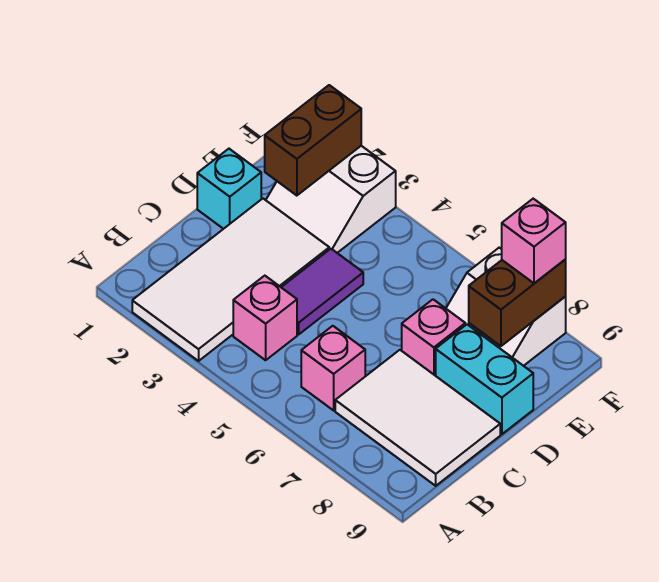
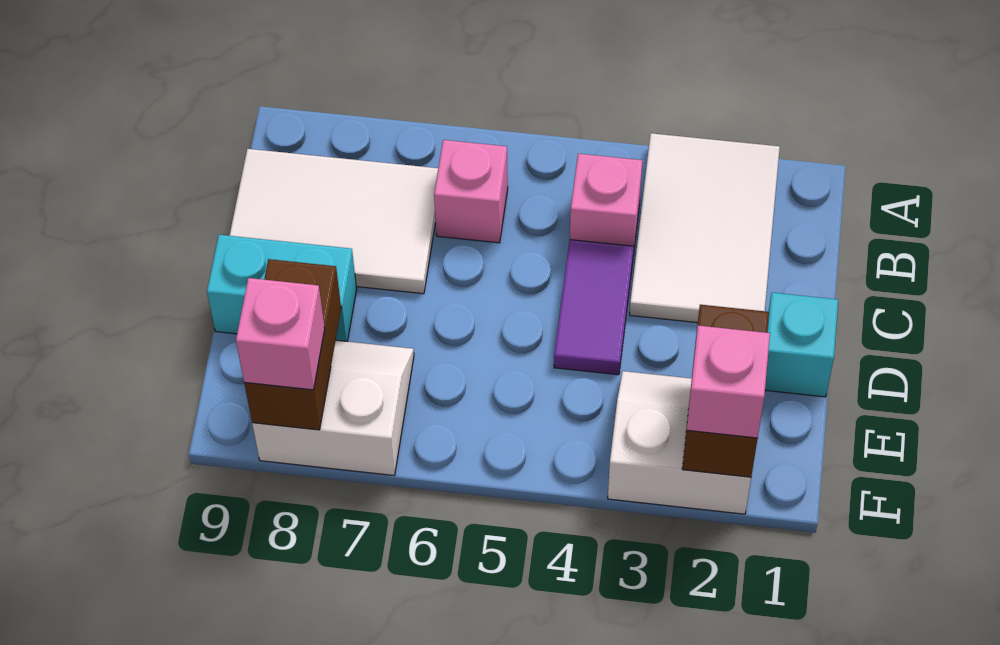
white tile A2:D3 level 1 -> white tile A2:C3 level 1
pink brick D7 level 1 -> pink brick F2 level 3

